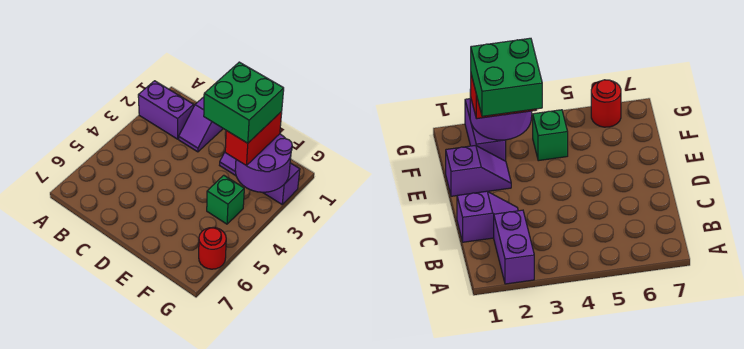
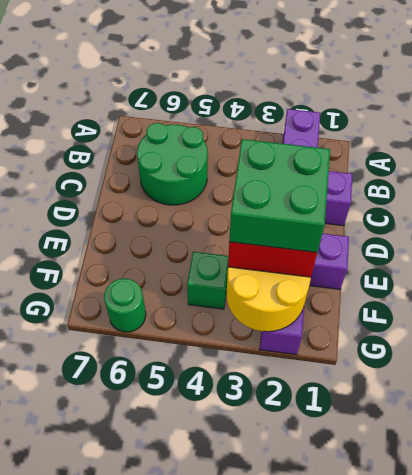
none -> green round brick B5:C6 level 1
purple round brick F2:G3 level 2 -> yellow round brick F2:G3 level 2
red round brick G6 level 1 -> green round brick G6 level 1

